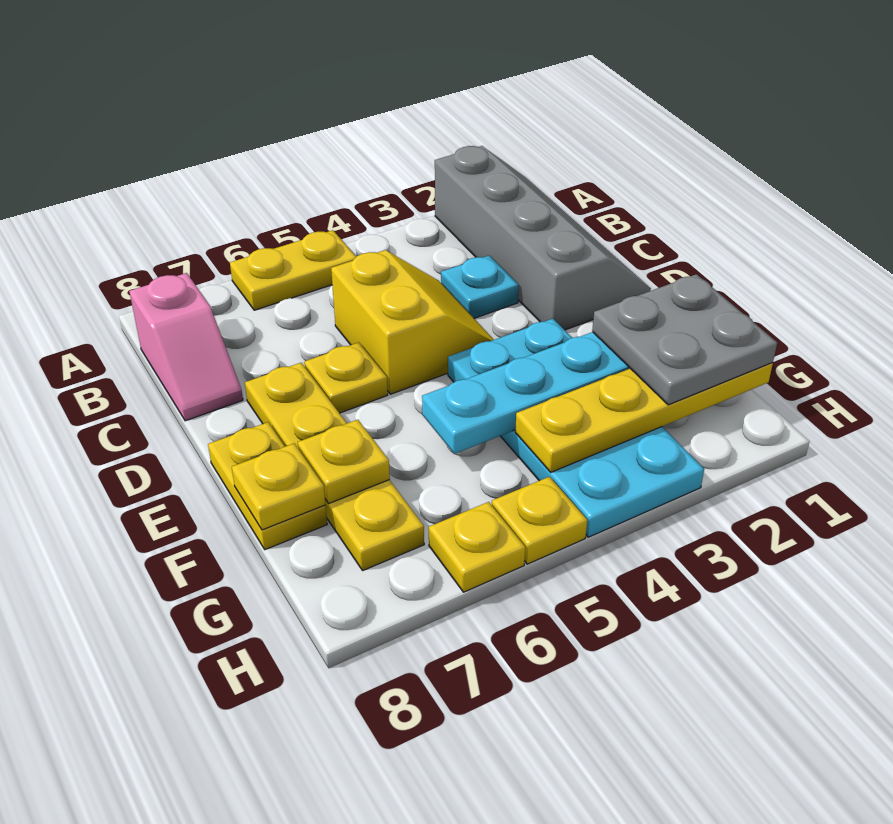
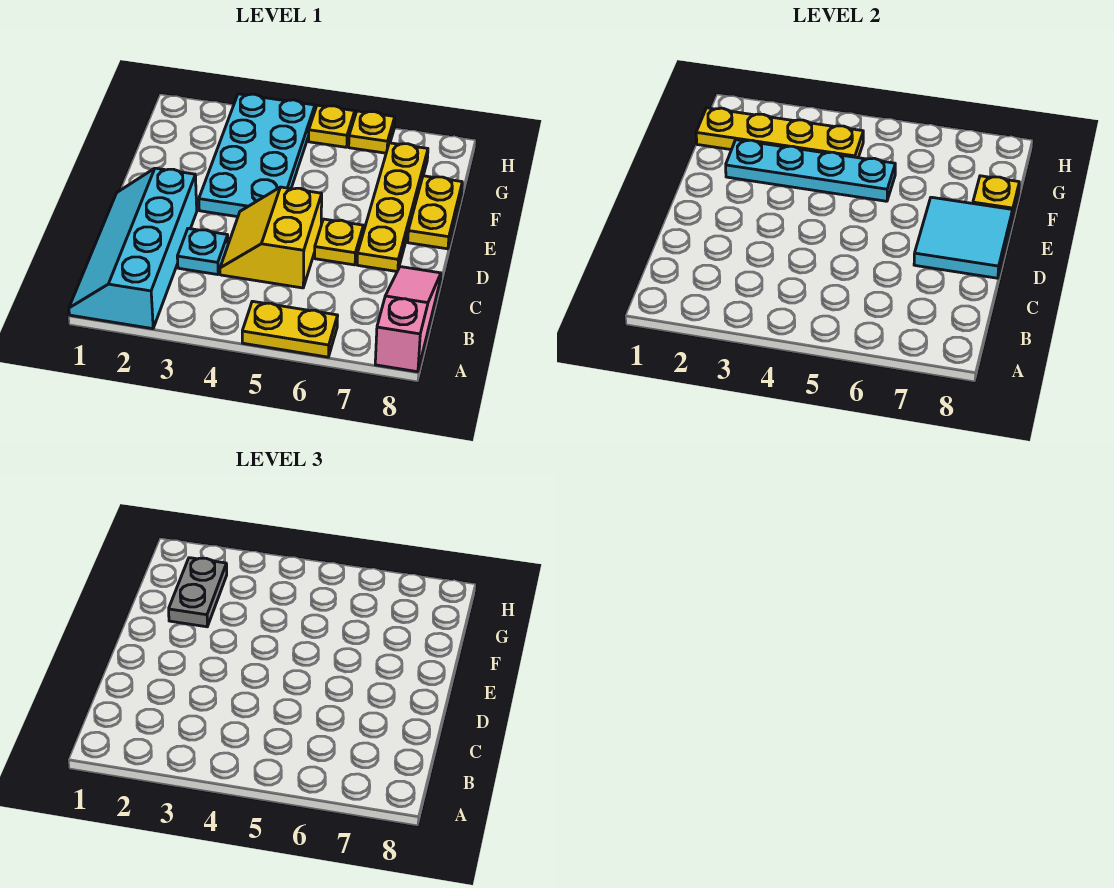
grey slope A1:D2 level 1 top 2 -> cyan slope A1:D2 level 1 top 2
pink slope B8:C8 level 1 top B -> pink slope A8:C8 level 1 top A
none -> cyan tile D7:E8 level 2
grey plate F1:G2 level 3 -> grey plate F2:G2 level 3
yellow plate F7 level 2 -> none

